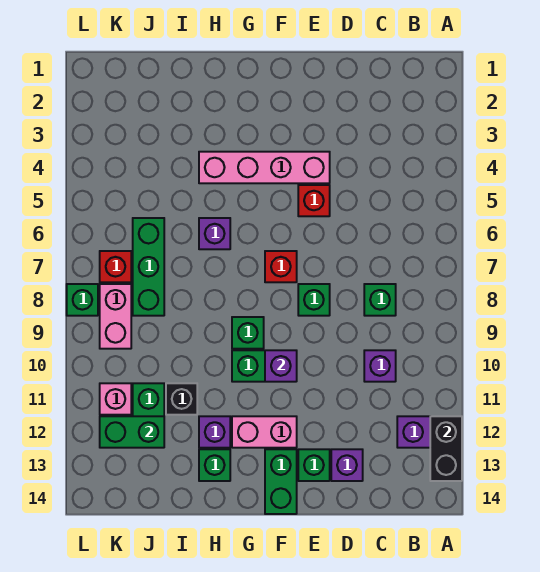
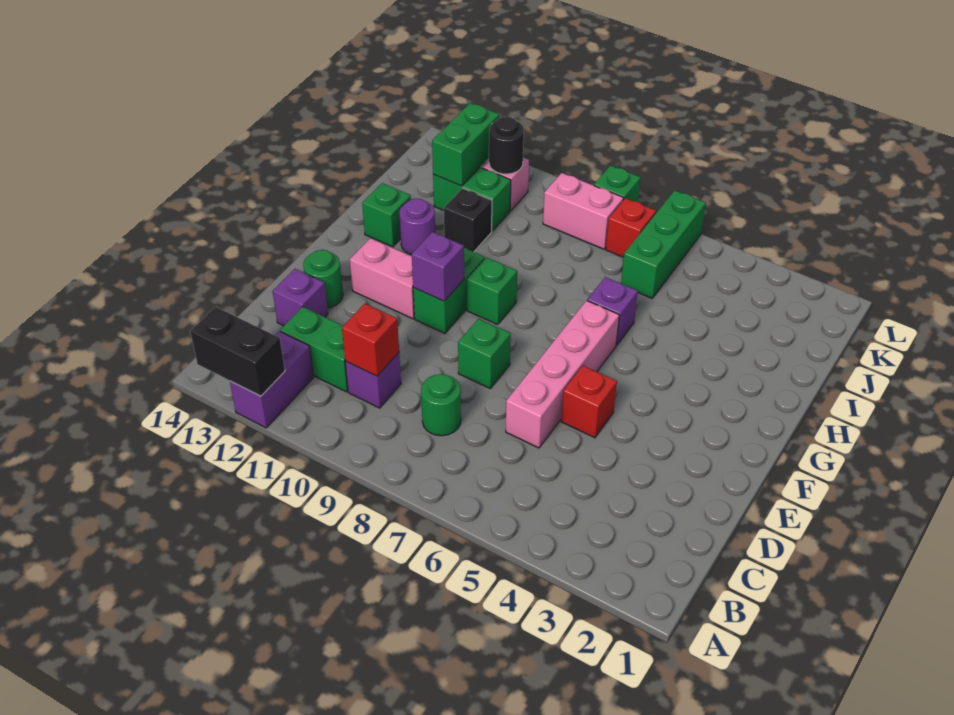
green brick C8 level 1 -> green round brick C8 level 1
pink brick E4:H4 level 1 -> pink brick D6:G6 level 1
green brick E13 level 1 -> green round brick E13 level 1
red brick F7 level 1 -> red brick C10 level 2
pink brick F12:G12 level 1 -> pink brick F11:F12 level 1
green brick F13:F14 level 1 -> green brick C11:C12 level 1
purple brick H12 level 1 -> purple round brick H12 level 1
green brick J6:J8 level 1 -> green brick J6:L6 level 1
none -> black round brick K11 level 2

